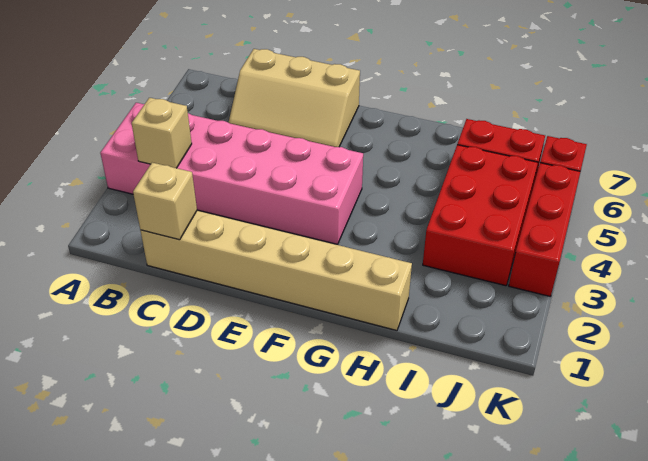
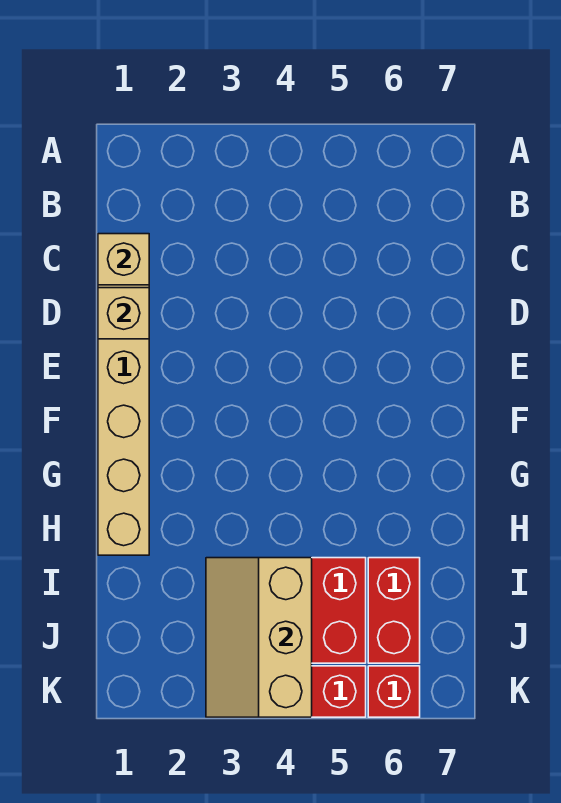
pink brick A3:F4 level 1 -> none
tan brick B3 level 2 -> tan brick D1 level 2
tan slope C6:E7 level 1 top 7 -> tan slope I3:K4 level 2 top 4

